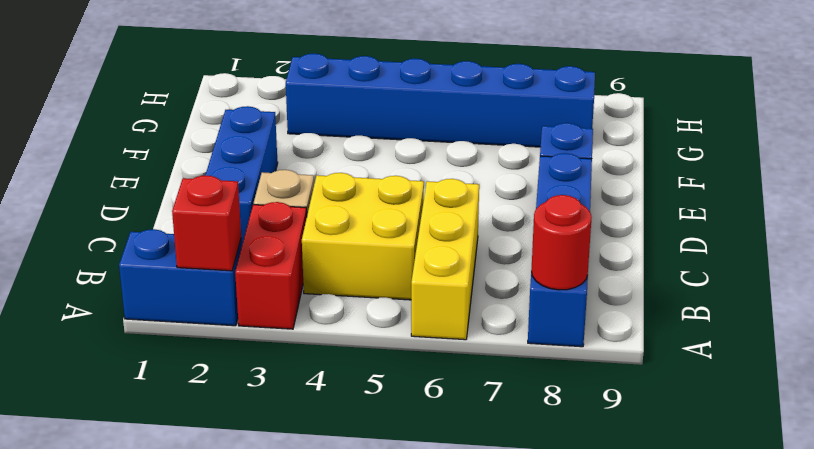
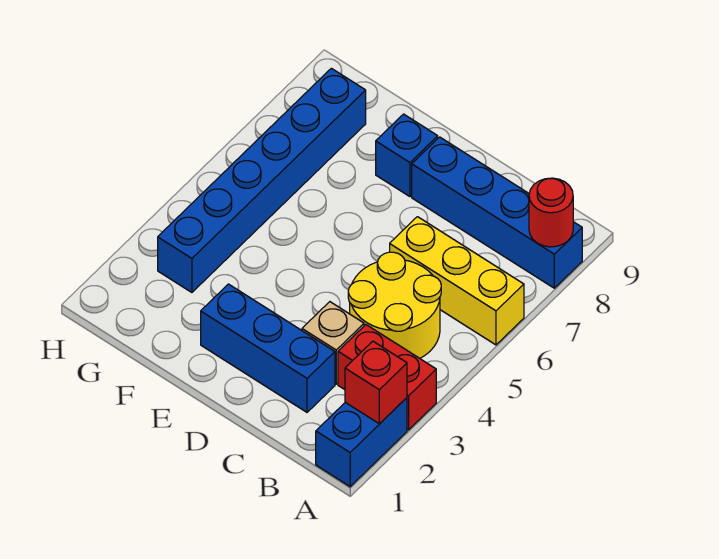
yellow brick B4:C5 level 1 -> yellow round brick B4:C5 level 1

